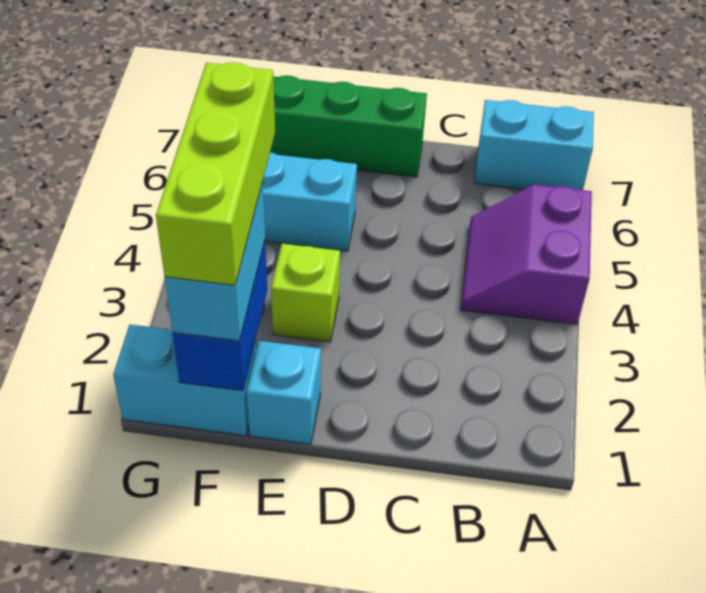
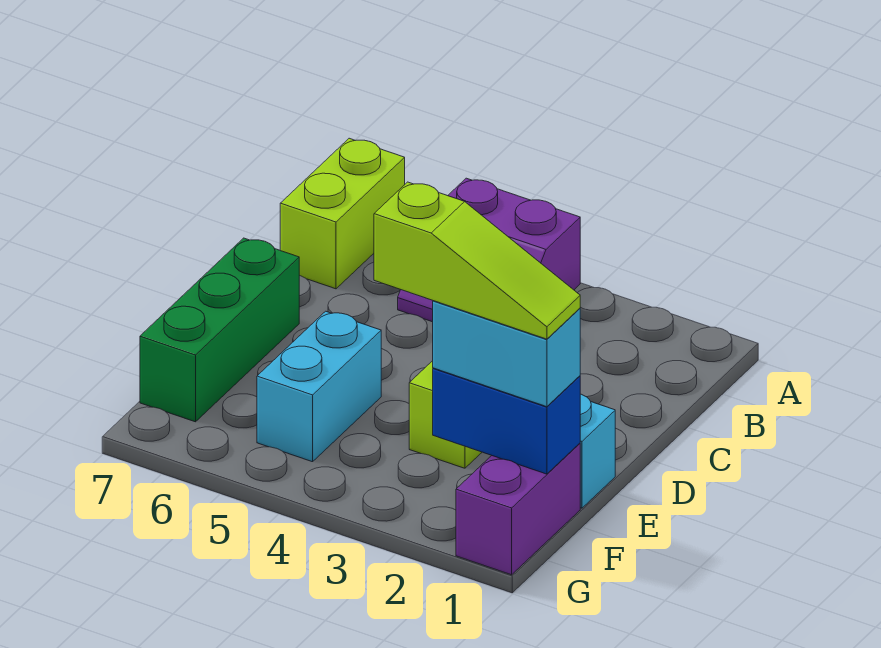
cyan brick A7:B7 level 1 -> lime brick A7:B7 level 1
cyan brick F1:G1 level 1 -> purple brick F1:G1 level 1
lime brick F1:F3 level 4 -> lime slope F1:F3 level 4 top 3

